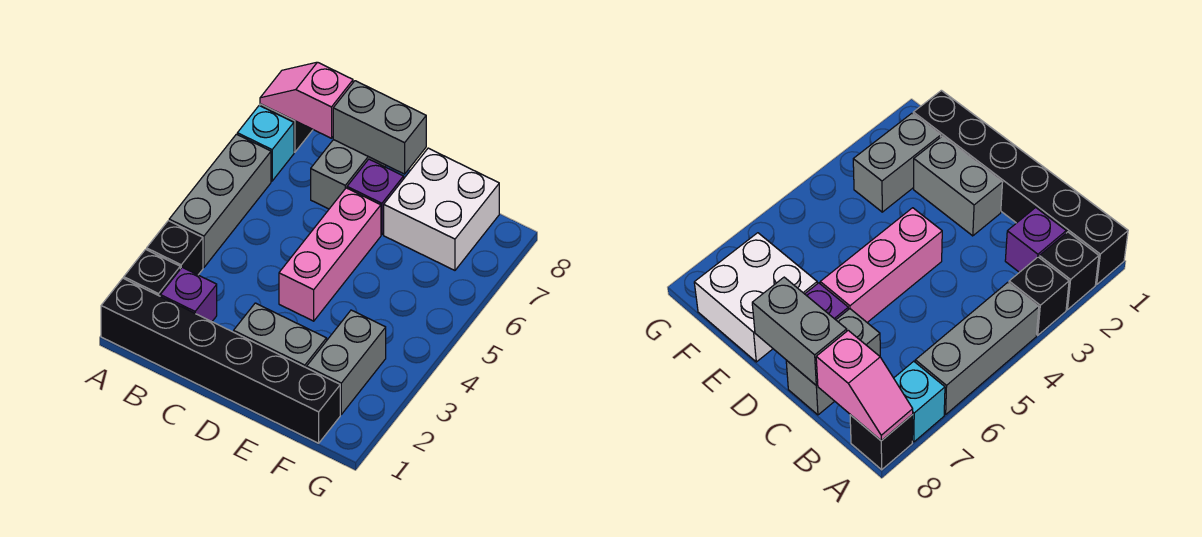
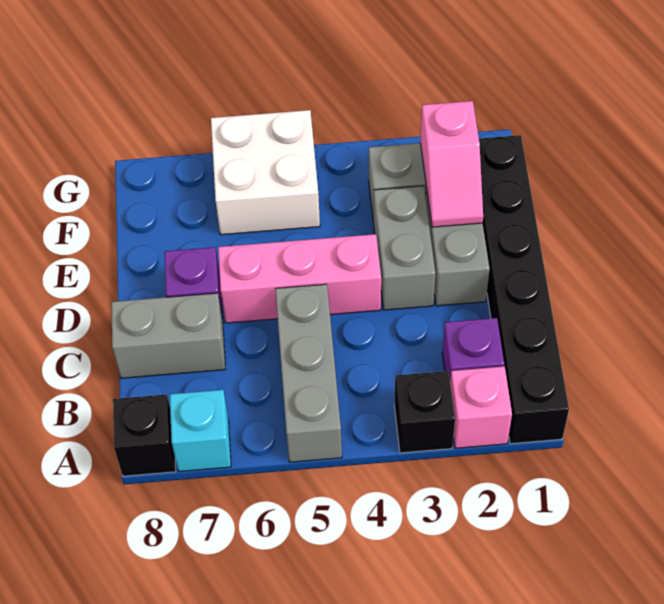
black brick A2 level 1 -> pink brick A2 level 1
grey brick A4:A6 level 1 -> grey brick A5:C5 level 1
pink slope A8:B8 level 2 top B -> pink slope E2:F2 level 2 top F
grey brick C8:D8 level 2 -> grey brick D3:E3 level 1
white brick E7:F8 level 1 -> white brick F5:G6 level 1

